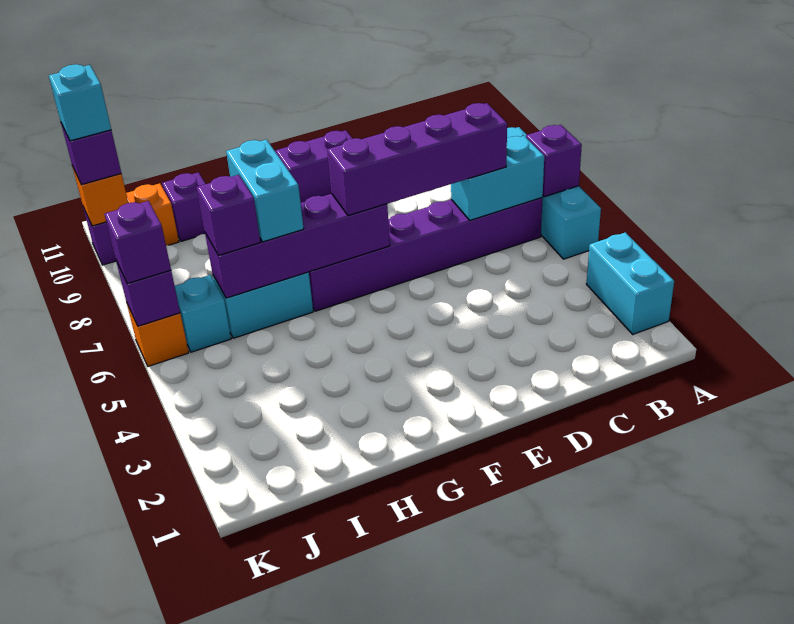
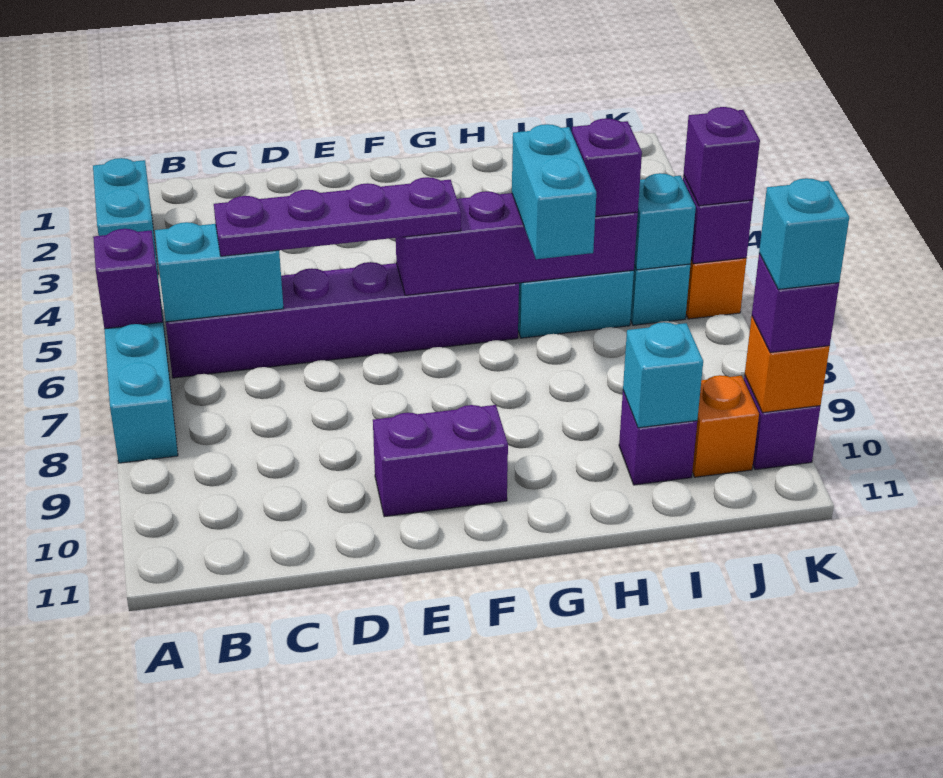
purple brick C6:F6 level 3 -> purple plate C6:F6 level 3
none -> cyan brick I10 level 2
none -> cyan brick J6 level 2

